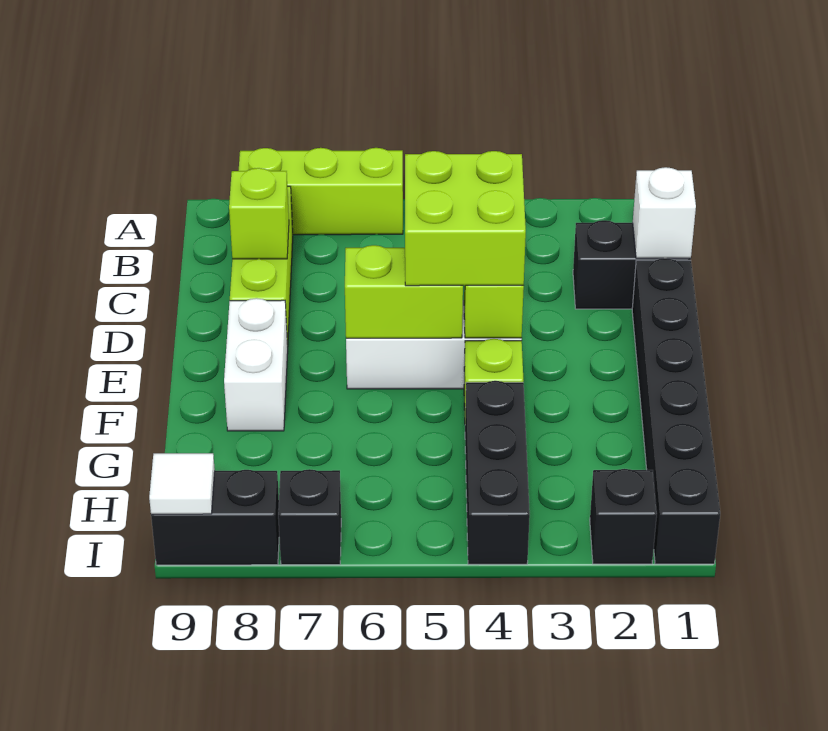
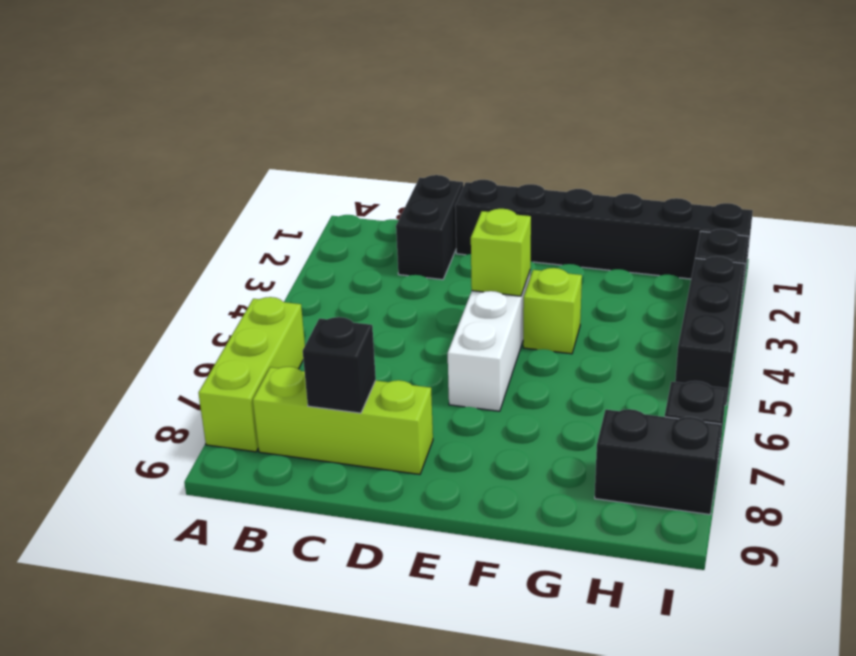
white brick C1 level 2 -> none
lime brick C8 level 2 -> black brick C8 level 2
lime brick D4:E5 level 3 -> none
lime brick E5:E6 level 2 -> none
white brick E8:F8 level 1 -> none
black brick G4:I4 level 1 -> black brick I3:I5 level 1
black brick I8:I9 level 1 -> black brick H8:I8 level 1
white tile I9 level 2 -> none

